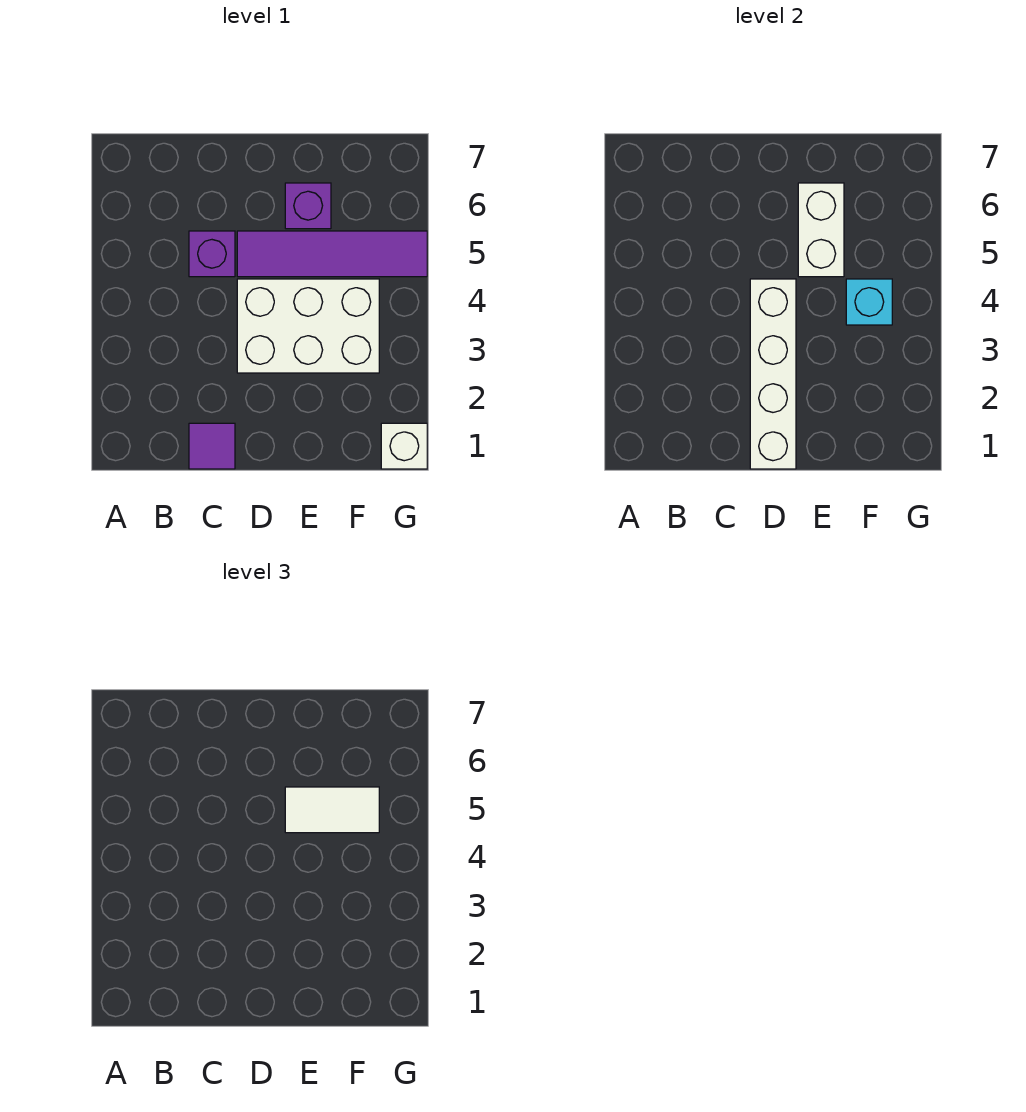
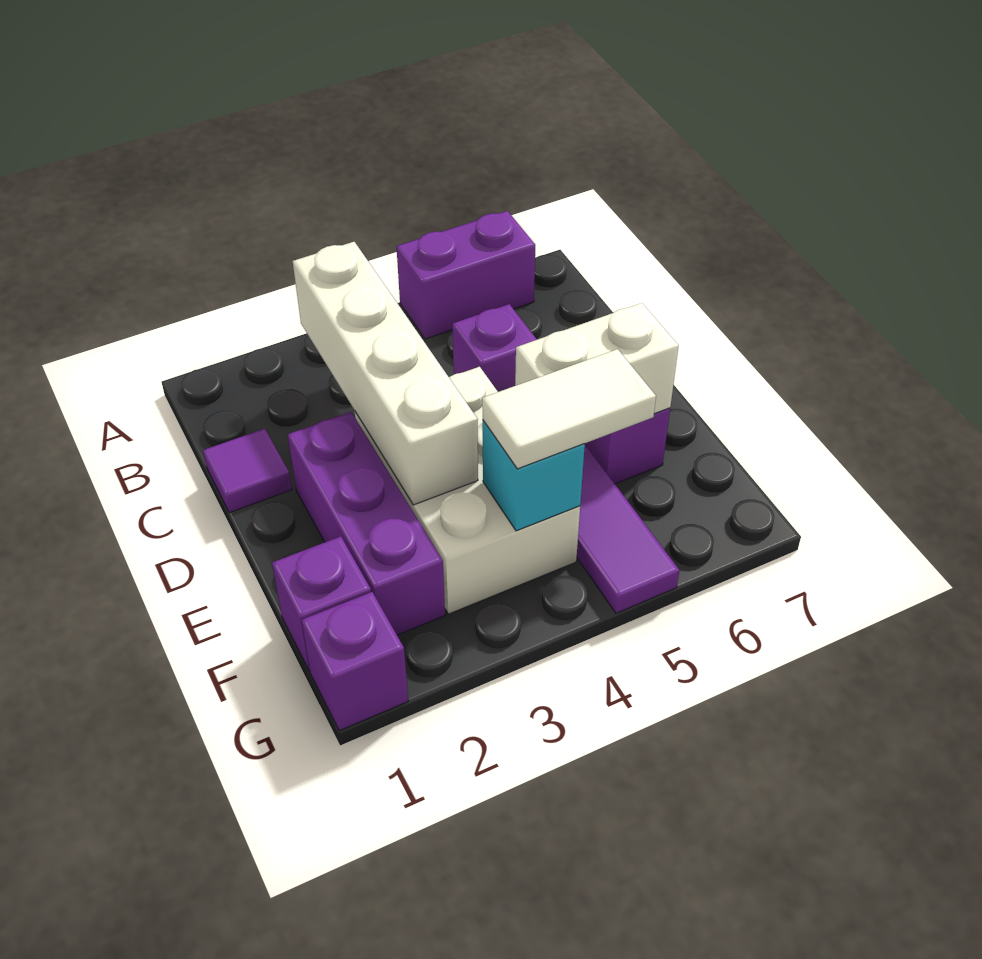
none -> purple brick A5:A6 level 1
white brick D1:D4 level 2 -> white brick B3:E3 level 2
none -> purple brick D2:F2 level 1
white tile E5:F5 level 3 -> white tile F4:F5 level 3
none -> purple brick F1 level 1
white brick G1 level 1 -> purple brick G1 level 1

